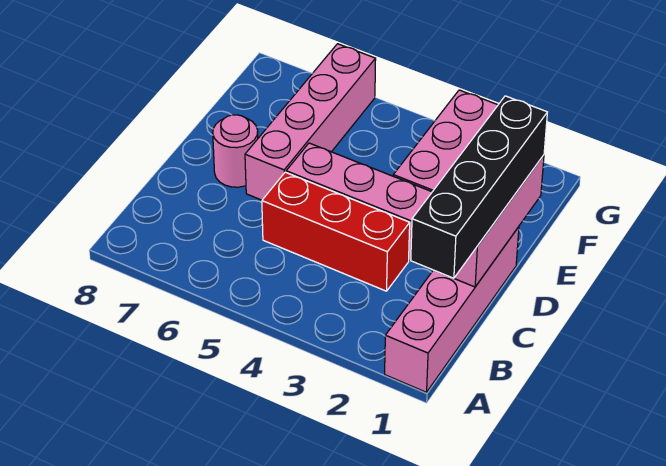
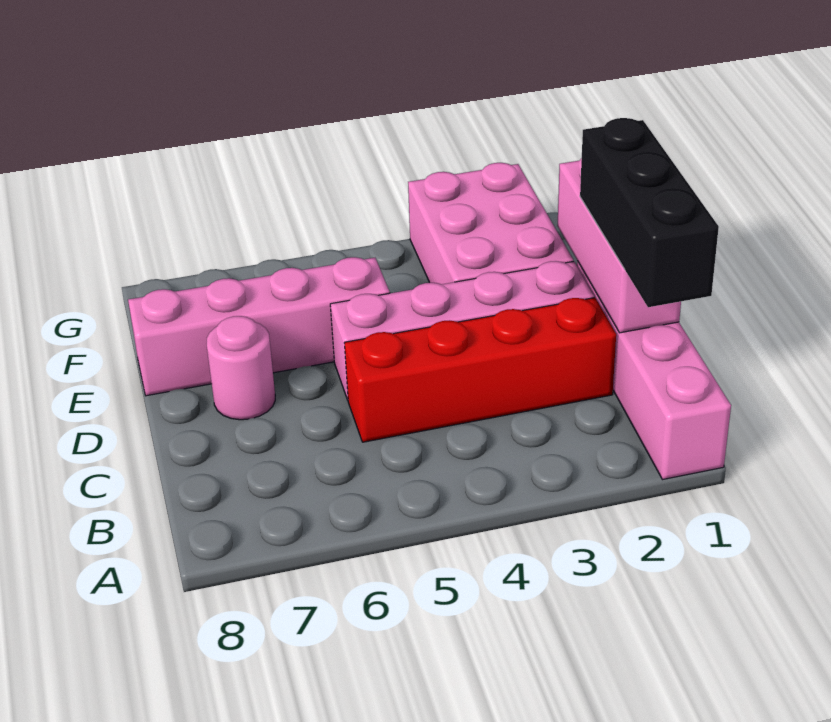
black brick B1:E1 level 3 -> black brick B1:D1 level 3
red brick C3:C5 level 1 -> red brick C2:C5 level 1
pink brick D6:G6 level 1 -> pink brick E5:E8 level 1

